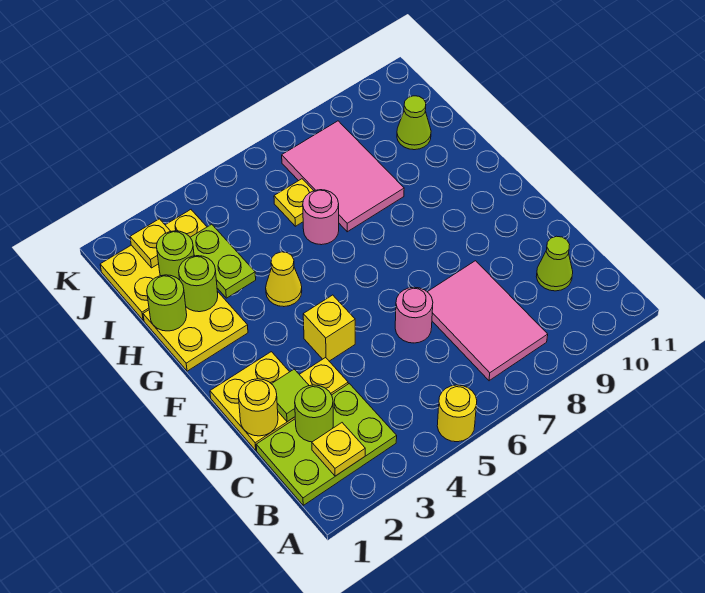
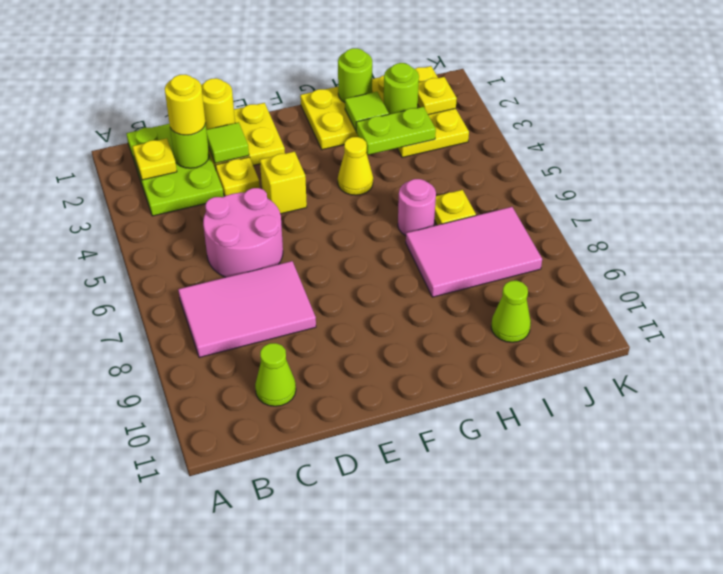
yellow round brick A5 level 1 -> yellow round brick C2 level 3
pink round brick D6 level 1 -> pink round brick C5:D6 level 1
lime round brick H2 level 2 -> lime tile H2 level 2

